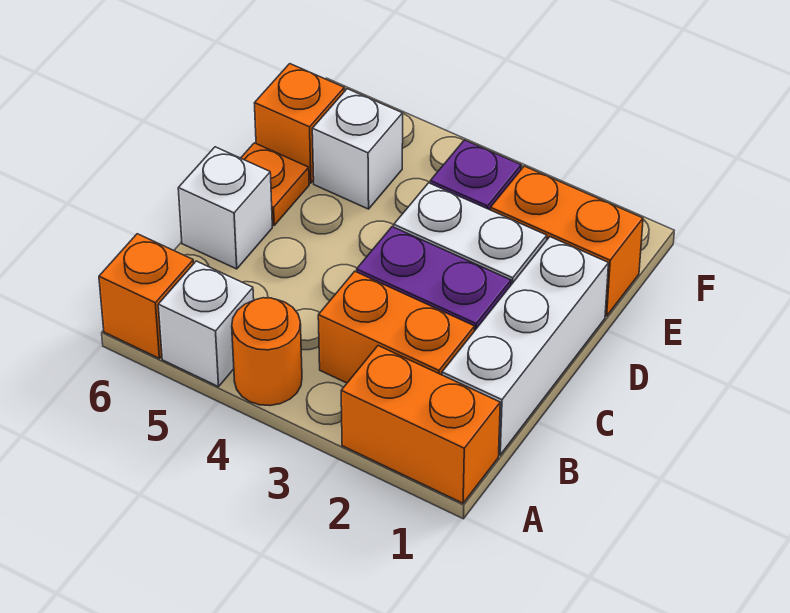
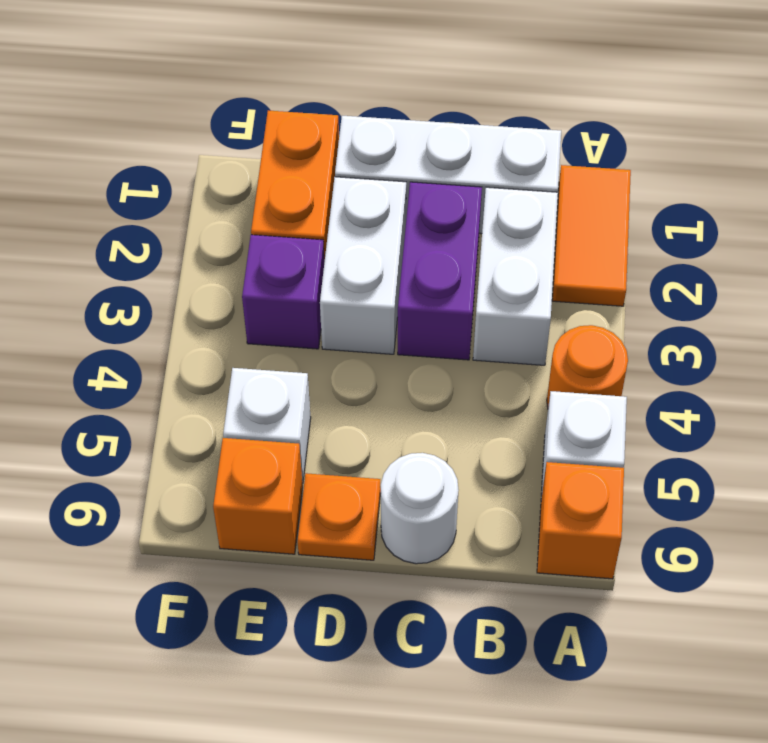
orange brick A1:A2 level 1 -> orange tile A1:A2 level 1
orange brick B2:B3 level 1 -> white brick B2:B3 level 1
white brick C6 level 1 -> white round brick C6 level 1

